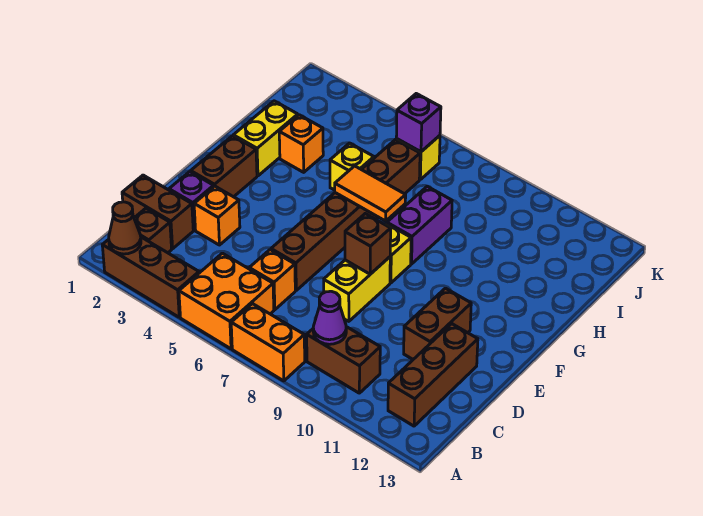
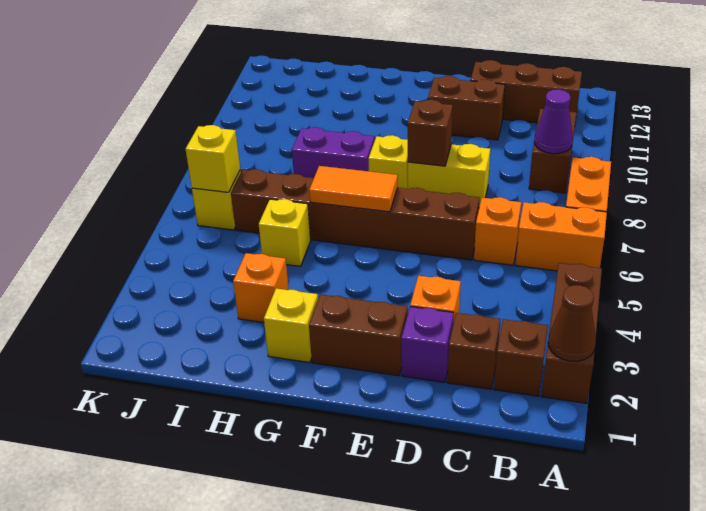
orange brick A5:B6 level 1 -> orange brick A6:B6 level 1
brown brick C1:C2 level 1 -> brown brick C2 level 1
yellow brick G2:H2 level 1 -> yellow brick G2 level 1
orange tile G6:G7 level 2 -> orange tile F6:G6 level 2
purple brick J6 level 2 -> yellow brick J6 level 2

